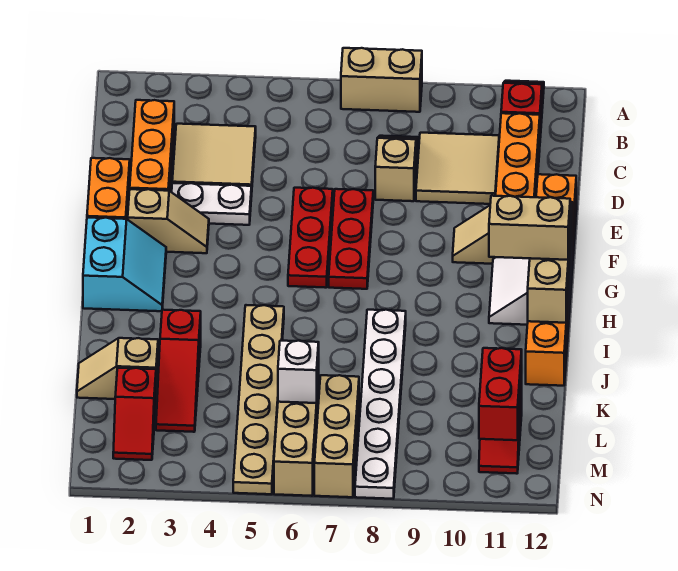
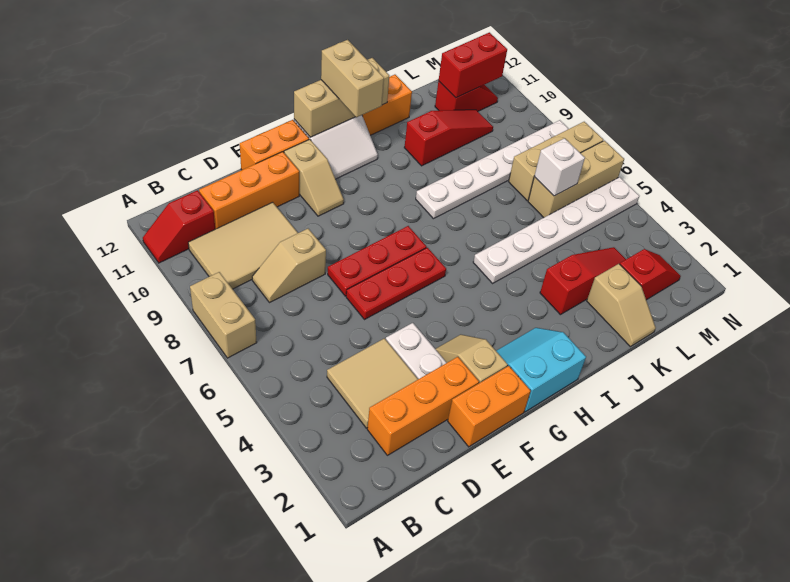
tan tile C9:D10 level 1 -> tan tile B9:D10 level 1
tan plate I5:N5 level 1 -> white plate I5:N5 level 1
none -> red slope J10:L10 level 1 top J

